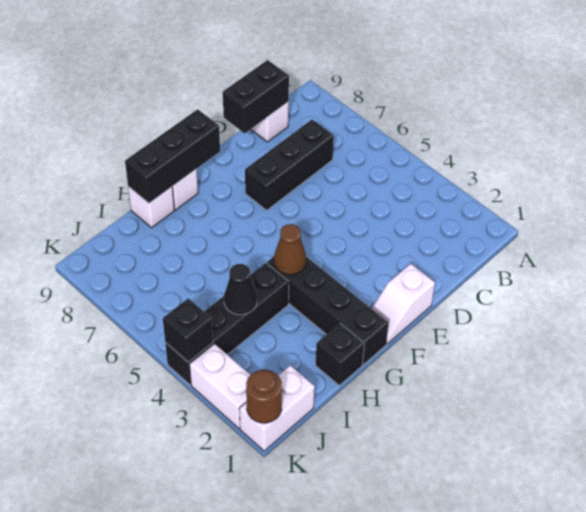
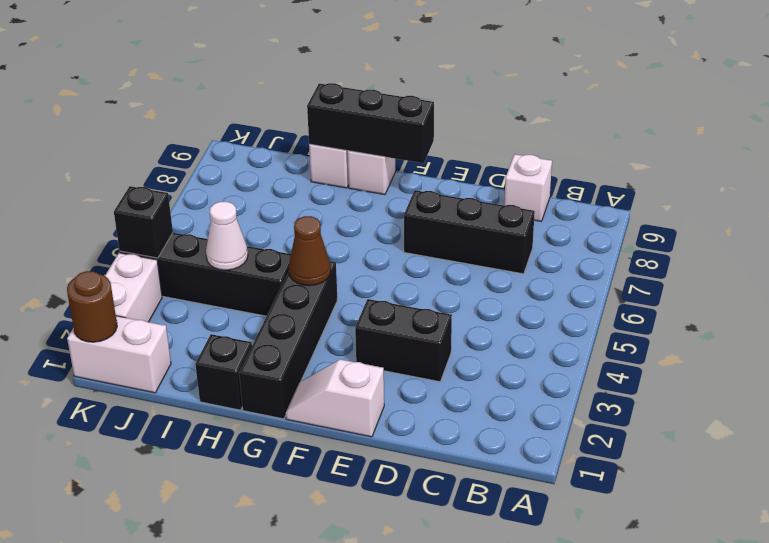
black brick C9:D9 level 2 -> black brick D3:E3 level 1
black cone I4 level 2 -> white cone I4 level 2

